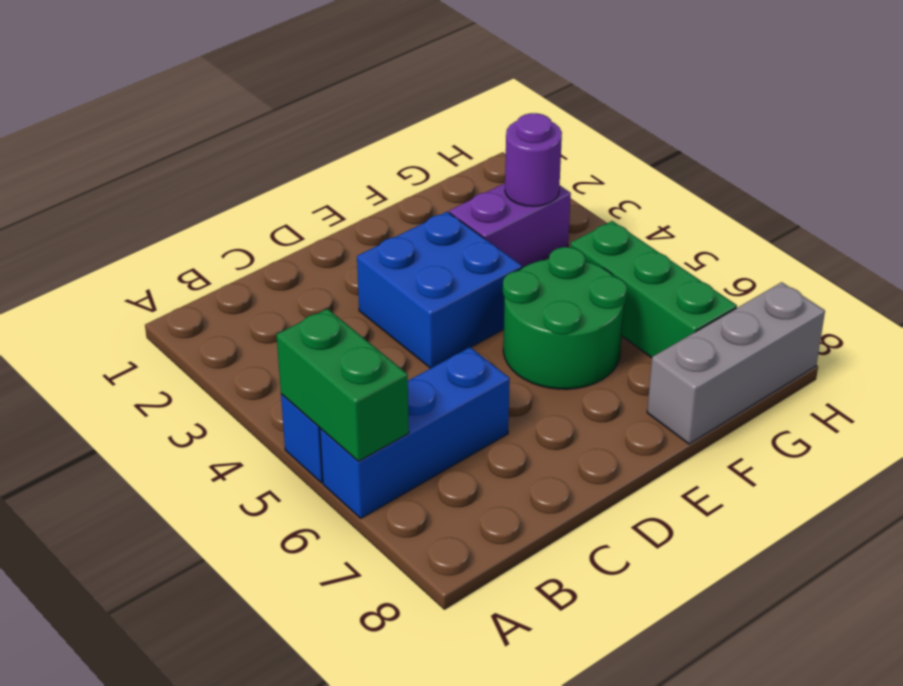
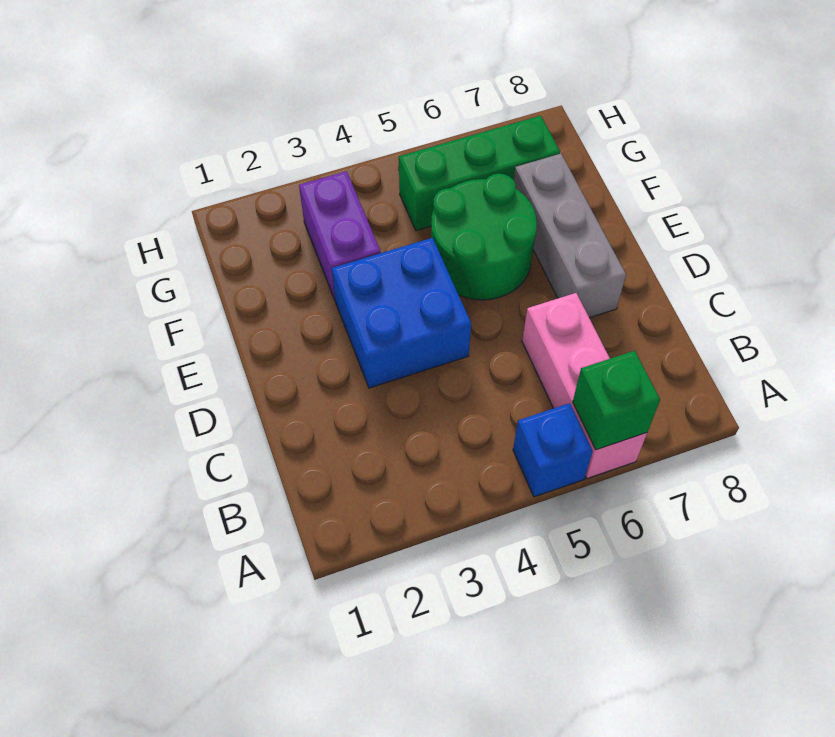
green brick A5:A6 level 2 -> green brick A6 level 2
blue brick A6:C6 level 1 -> pink brick A6:C6 level 1
grey brick F8:H8 level 1 -> grey brick D7:F7 level 1
purple round brick G3 level 2 -> none

